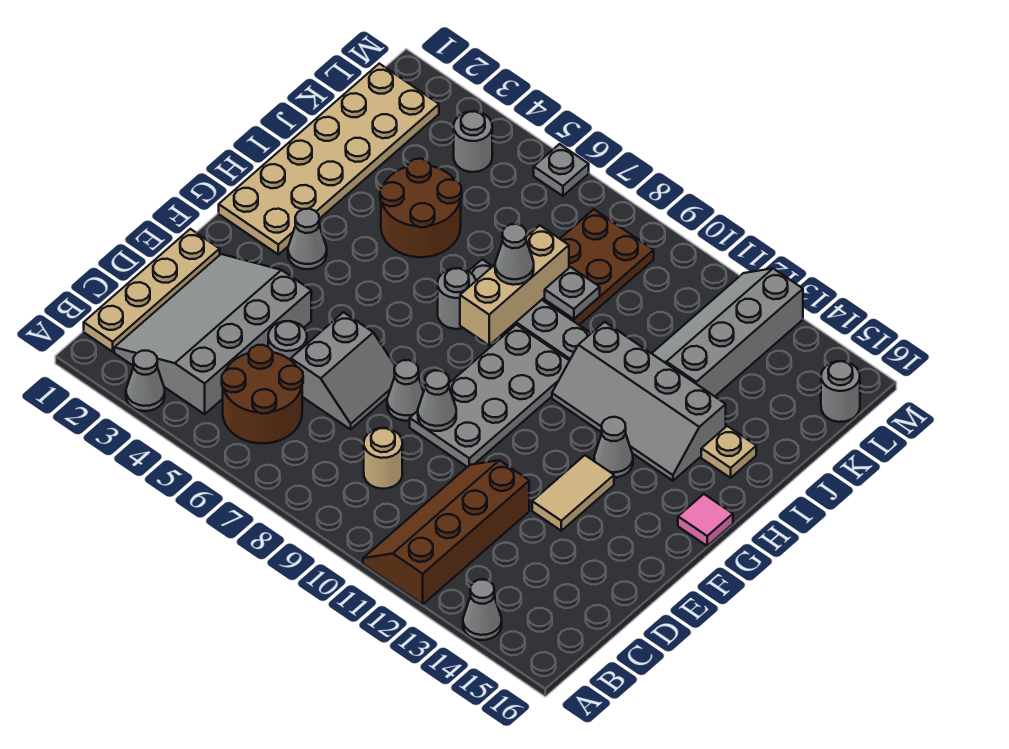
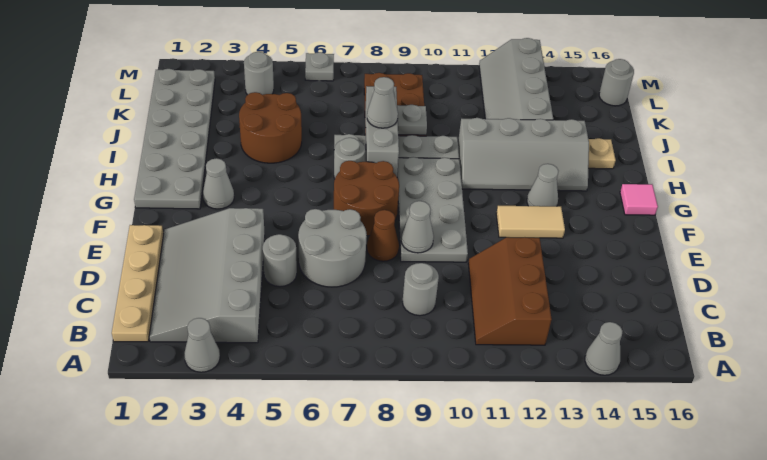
brown slope A11:D12 level 1 top 12 -> brown slope B11:D12 level 1 top 12
brown round brick B5:C6 level 1 -> brown round brick F7:G8 level 1
tan round brick C9 level 1 -> grey round brick C9 level 1
grey slope D6:E7 level 1 top 6 -> grey round brick D6:E7 level 1
grey cone E8 level 1 -> brown cone E8 level 1
tan tile E13:F13 level 1 -> tan tile F12:F13 level 1
tan plate G1:L2 level 1 -> grey plate G1:L2 level 1
tan brick H8:J8 level 2 -> grey brick H8:J8 level 2

